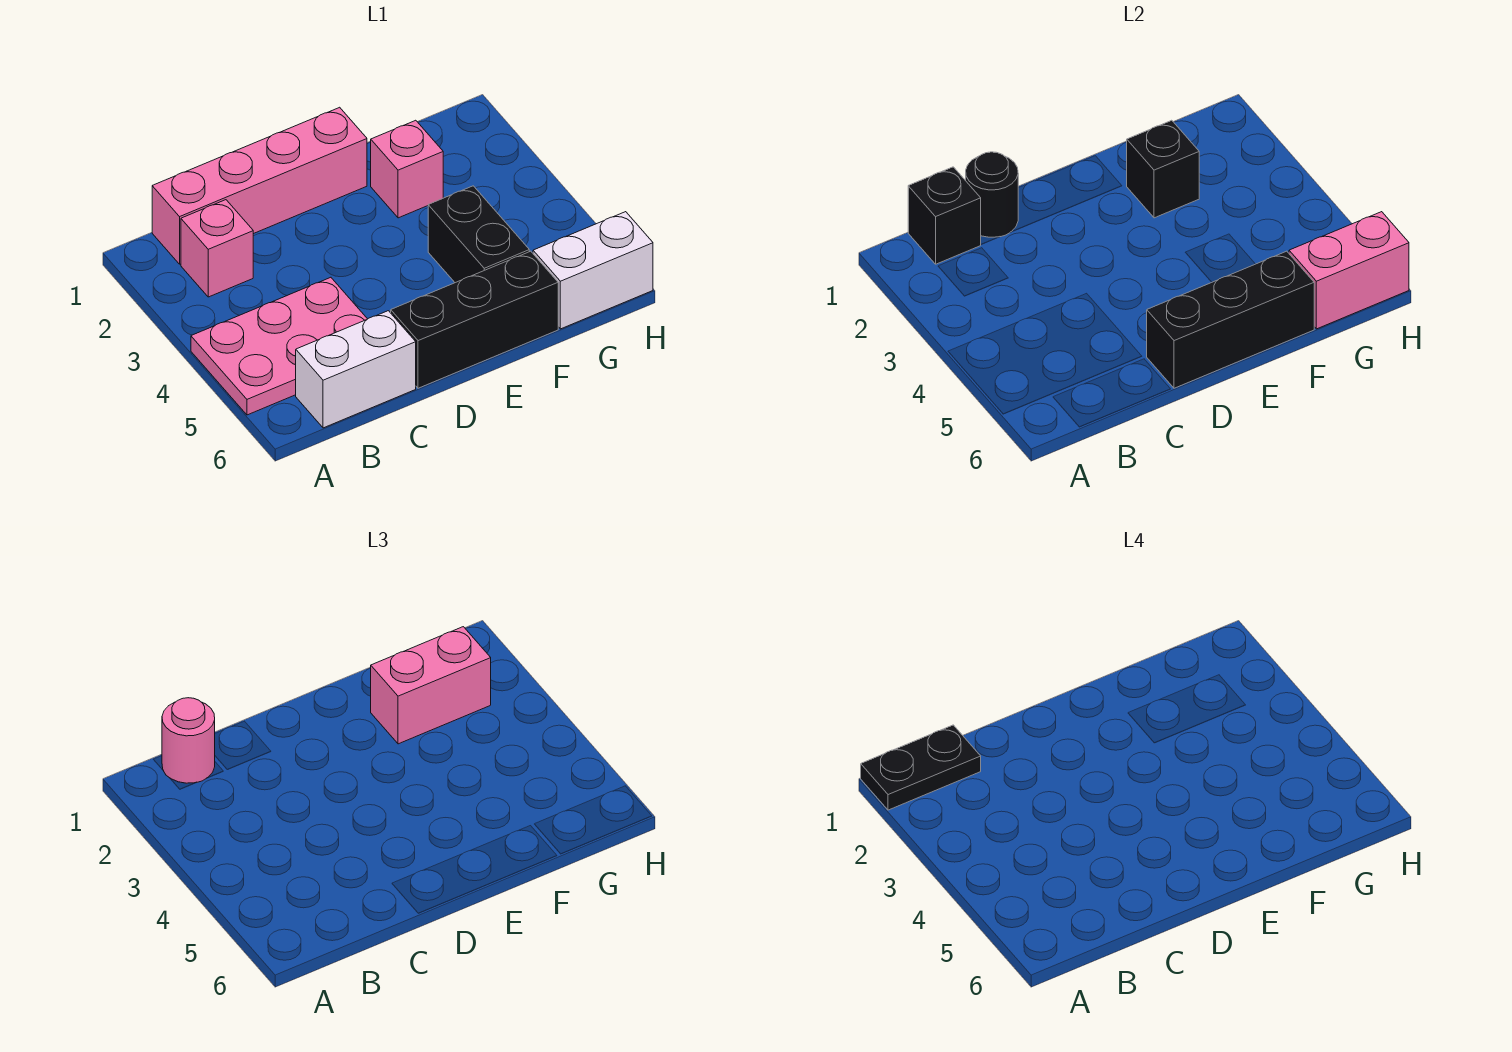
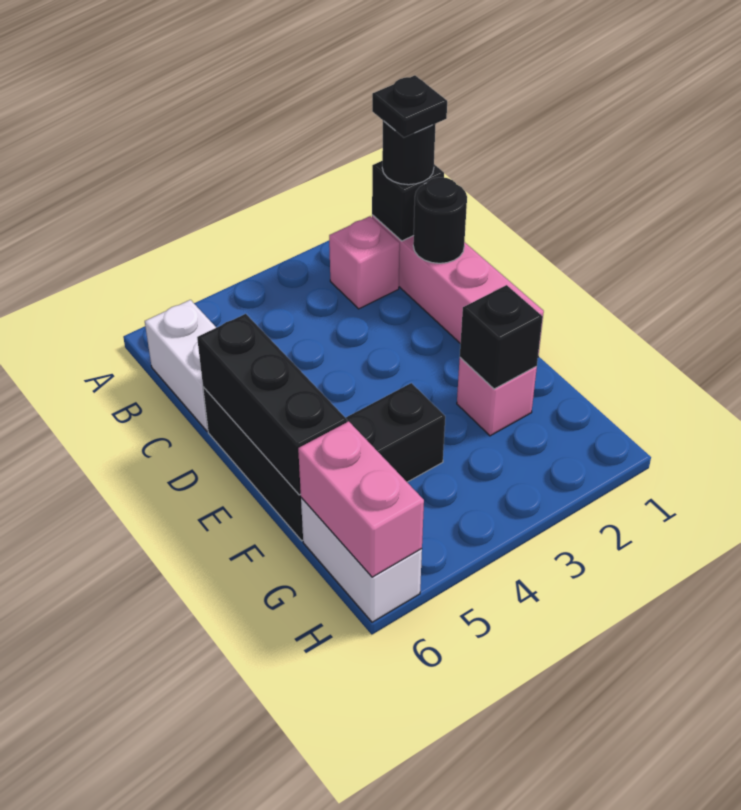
black plate A1:B1 level 4 -> black plate B1 level 4
pink plate A4:C5 level 1 -> none
pink round brick B1 level 3 -> black round brick B1 level 3
pink brick F2:G2 level 3 -> none

